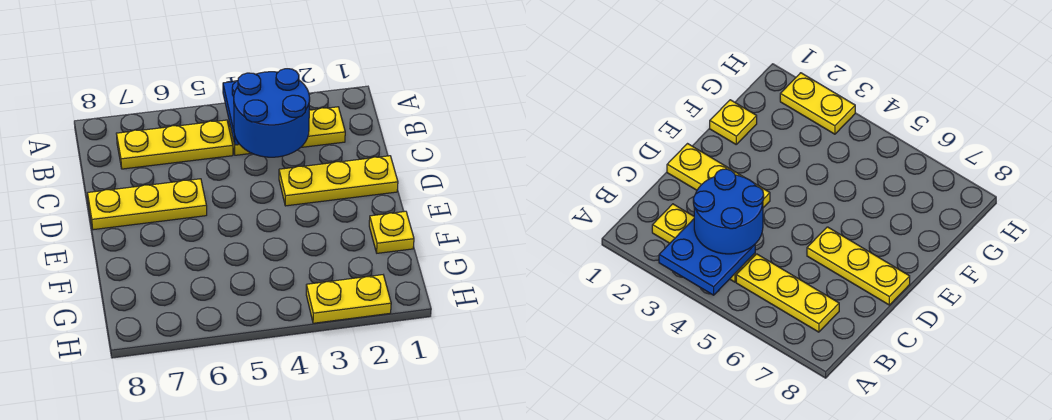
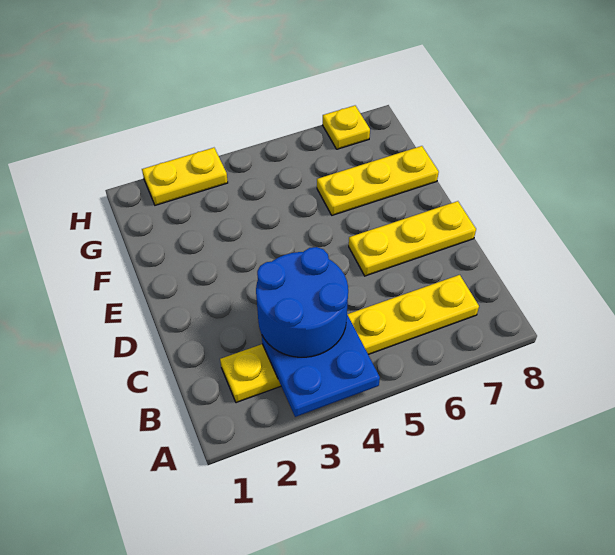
yellow plate D1:D3 level 1 -> yellow plate F6:F8 level 1
yellow plate F1 level 1 -> yellow plate H7 level 1

